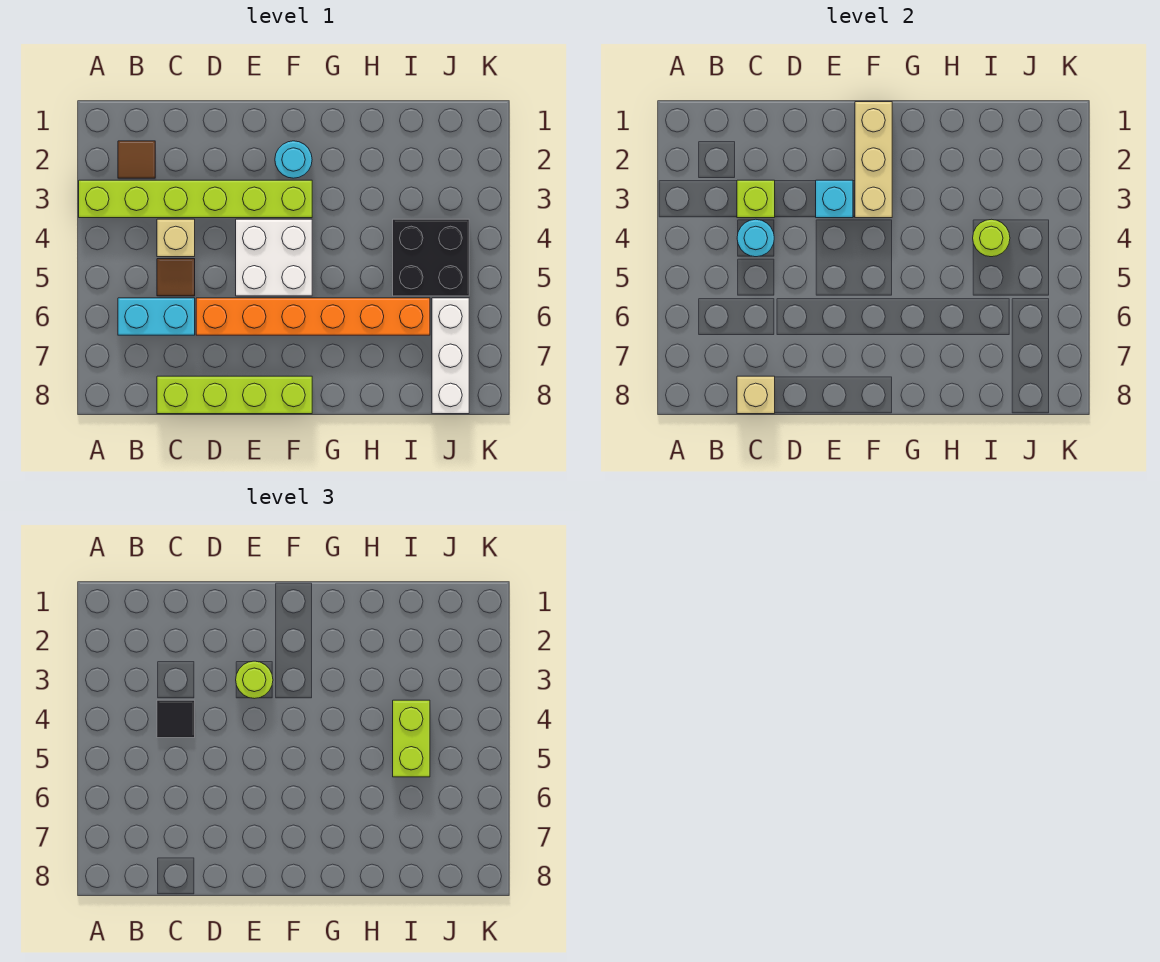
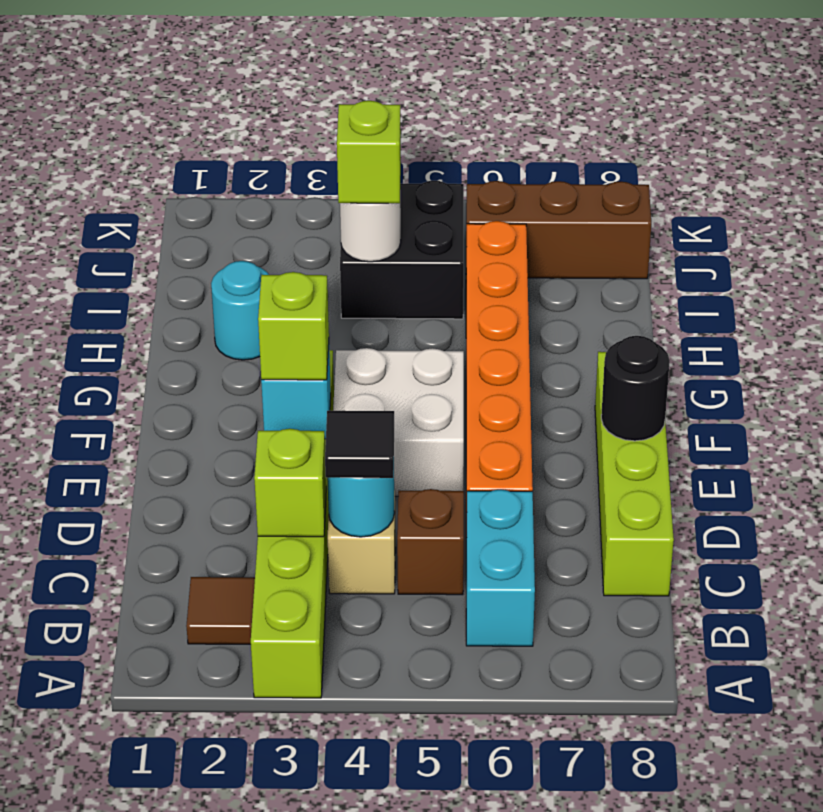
brown tile C5 level 1 -> brown brick C5 level 1
tan brick C8 level 2 -> none
lime round brick E3 level 3 -> lime brick E3 level 3
none -> black round brick E8 level 2
tan brick F1:F3 level 2 -> none
cyan round brick F2 level 1 -> cyan round brick H2 level 1
lime round brick I4 level 2 -> white round brick I4 level 2
lime brick I4:I5 level 3 -> lime brick I4 level 3
white brick J6:J8 level 1 -> brown brick J6:J8 level 1

